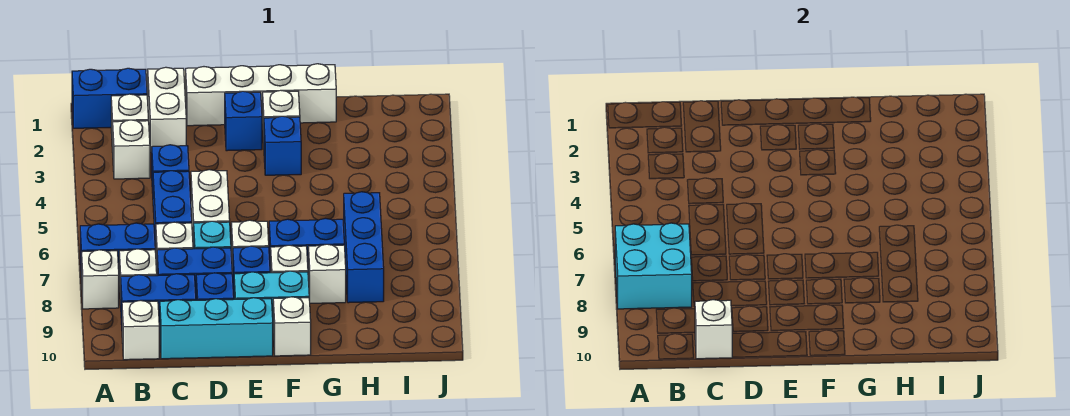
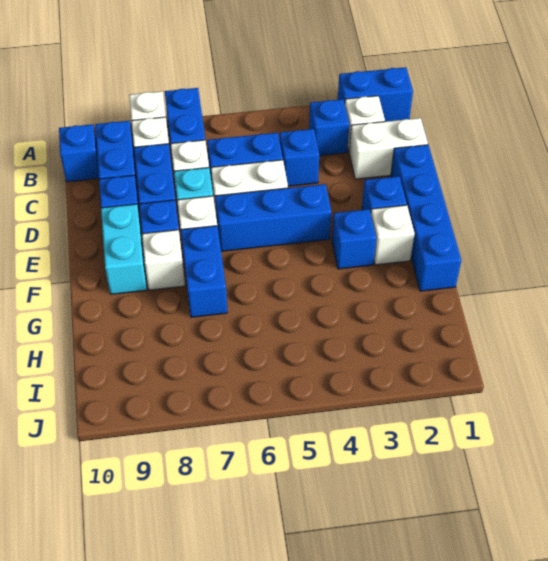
blue brick A1:B1 level 1 -> blue brick A1:A2 level 1
cyan brick A7:B8 level 2 -> none
white brick B3 level 1 -> blue brick B3 level 1
white brick B10 level 1 -> blue brick B10 level 1
cyan brick C10:E10 level 1 -> none
white brick C10 level 2 -> none
white brick D1:G1 level 1 -> blue brick D1:G1 level 1
white brick F10 level 1 -> none
white brick G8 level 1 -> none
blue brick H6:H8 level 1 -> blue brick E4:E6 level 1

